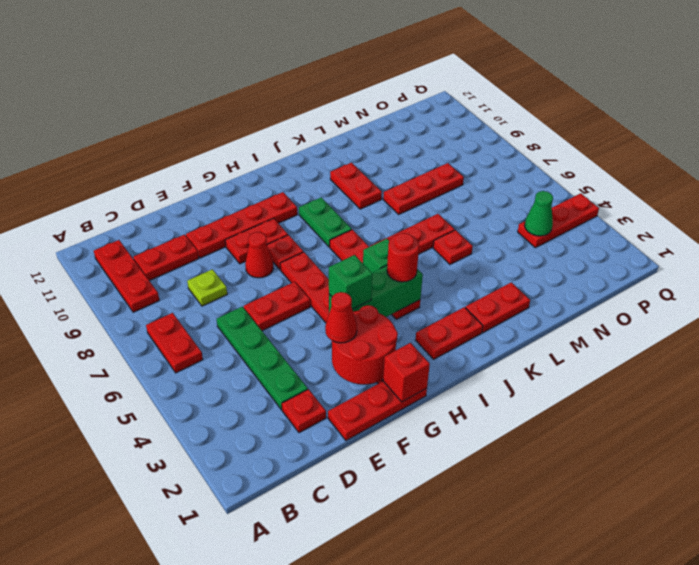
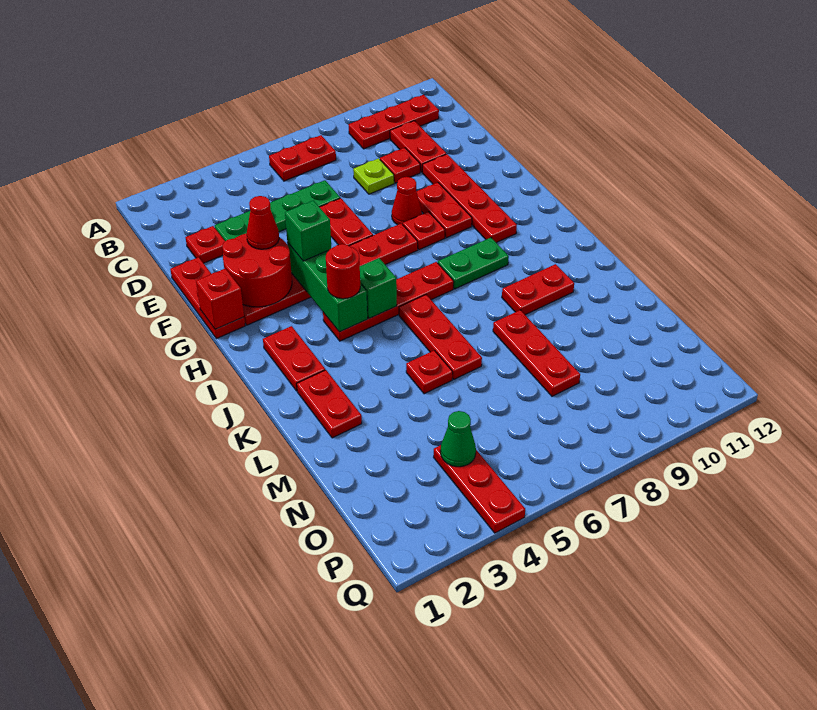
none -> red plate D9 level 1

